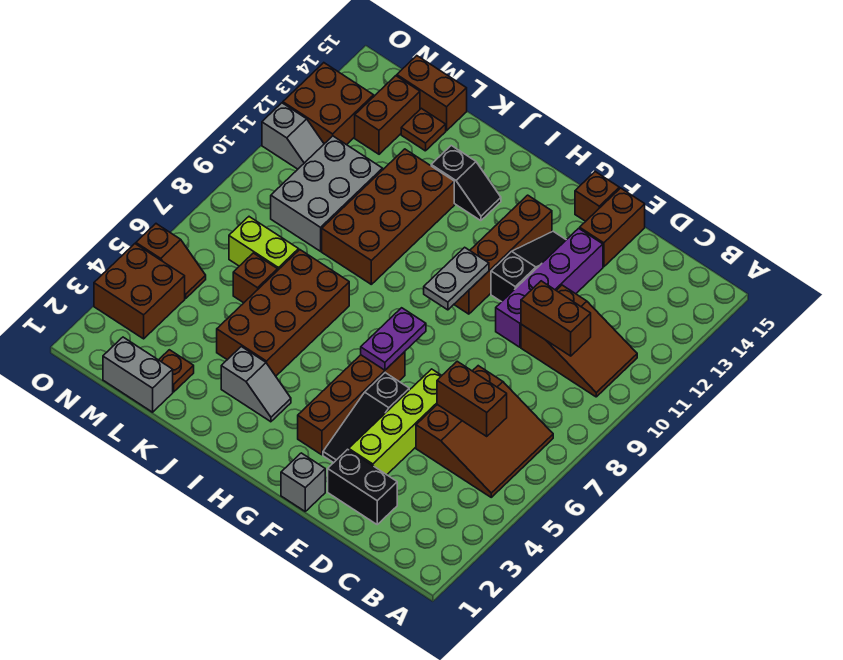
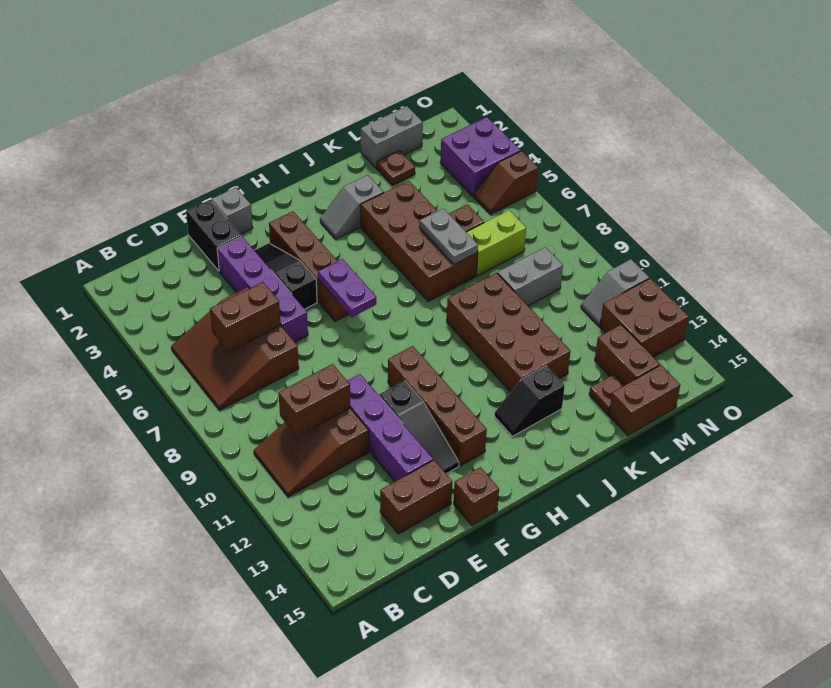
black brick D2:E2 level 1 -> black brick E1:E2 level 1
lime brick E3:E6 level 1 -> purple brick E3:E6 level 1
brown brick E14:E15 level 1 -> brown brick D14:E14 level 1
grey plate G9:G10 level 2 -> grey plate K6:K7 level 2
grey brick L9:M11 level 1 -> grey brick L9:M9 level 1
brown brick N3:O4 level 1 -> purple brick N3:O4 level 1

